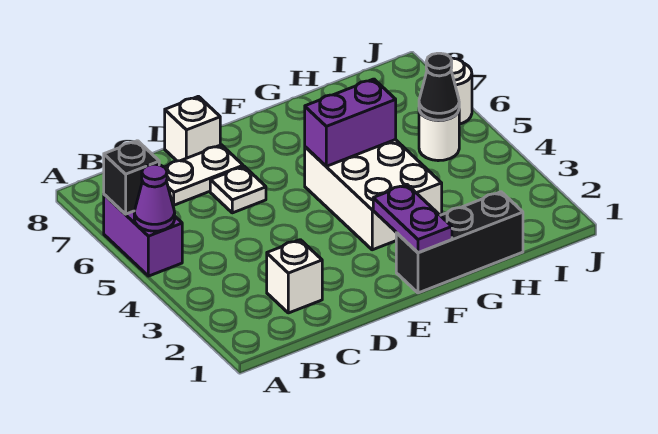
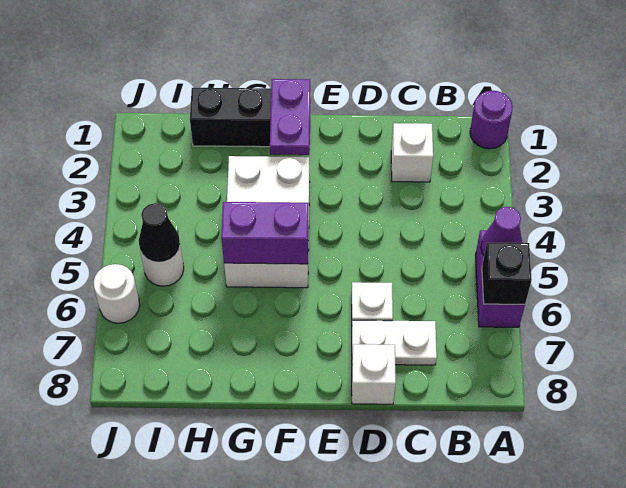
none -> purple round brick A1 level 1

